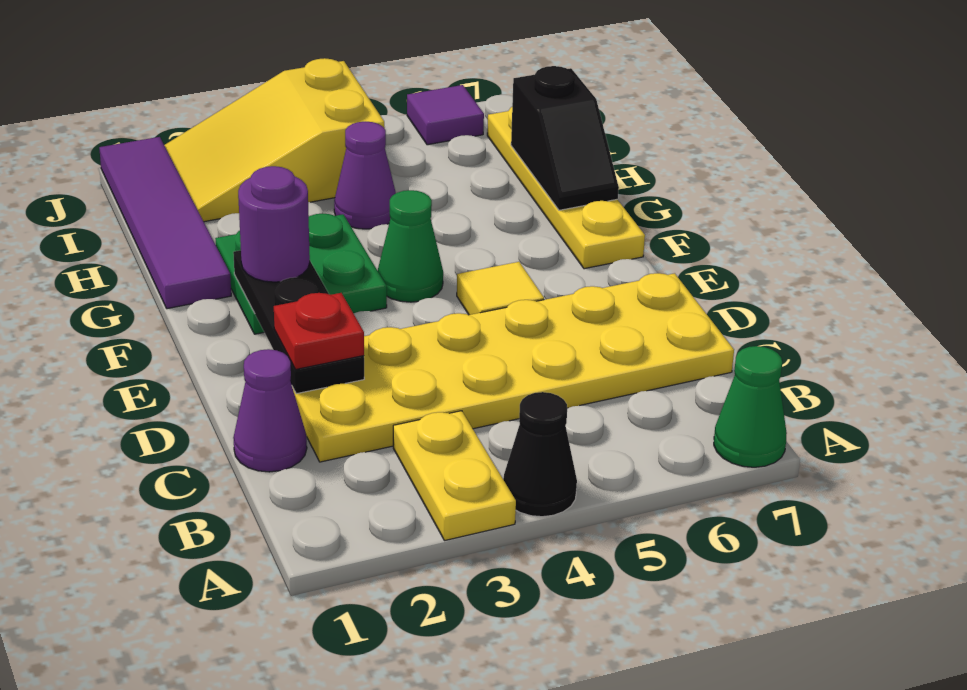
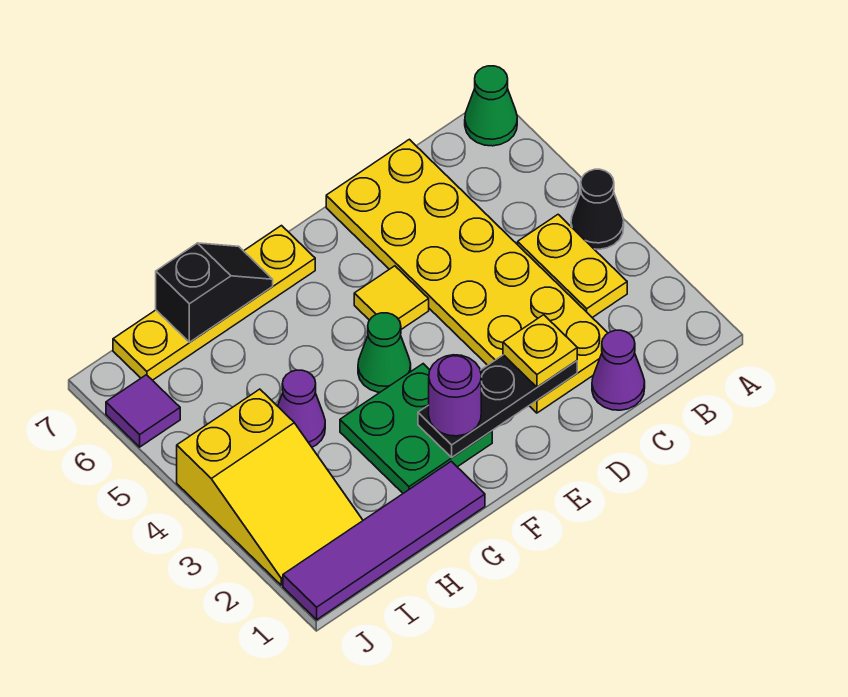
yellow plate A3:B3 level 1 -> yellow plate B3:B4 level 1
red plate D2 level 3 -> yellow plate D2 level 3

